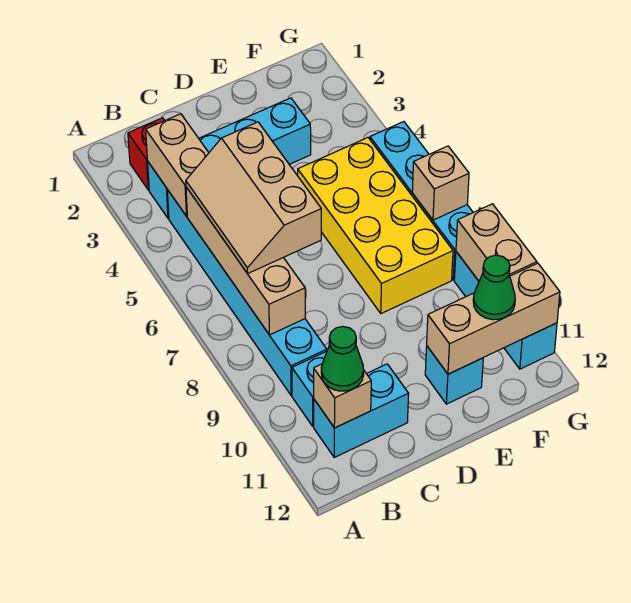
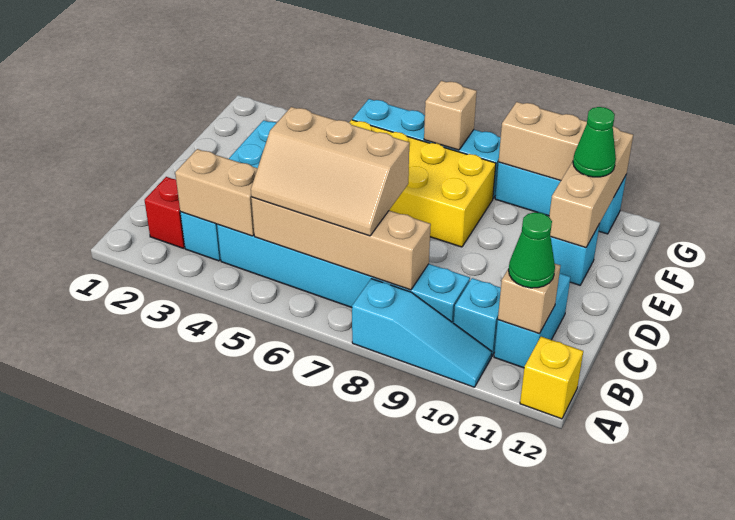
none -> cyan slope A8:A10 level 1 top 8
none -> yellow brick A12 level 1

